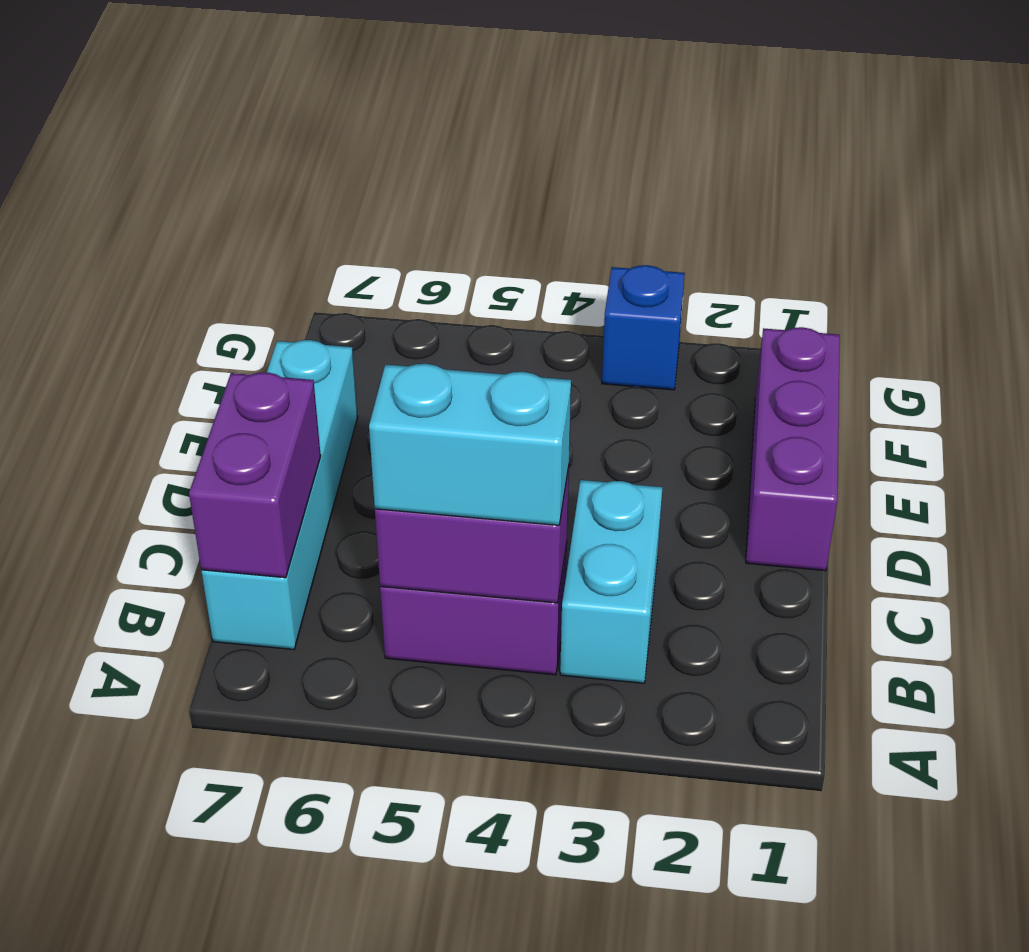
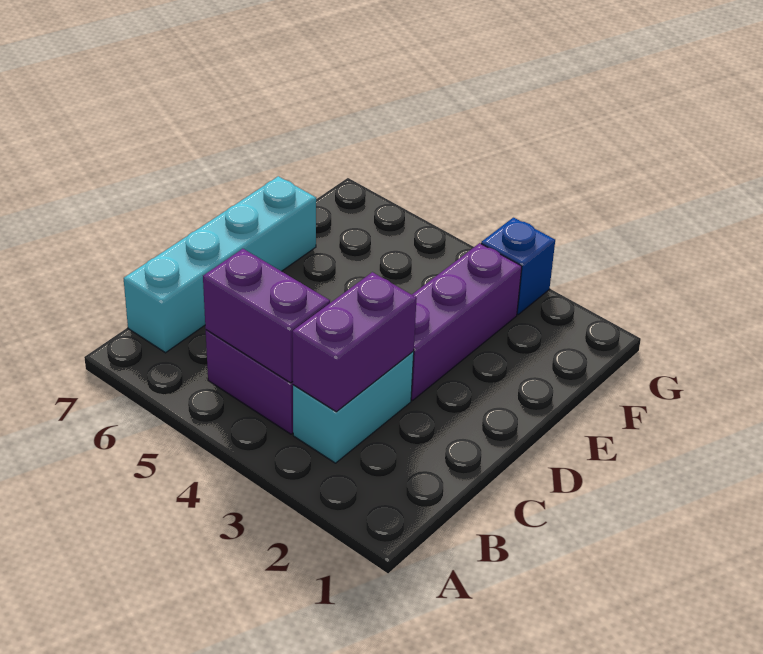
cyan brick B4:B5 level 3 -> none
purple brick B7:C7 level 2 -> purple brick B3:C3 level 2
purple brick D1:F1 level 1 -> purple brick D3:F3 level 1

